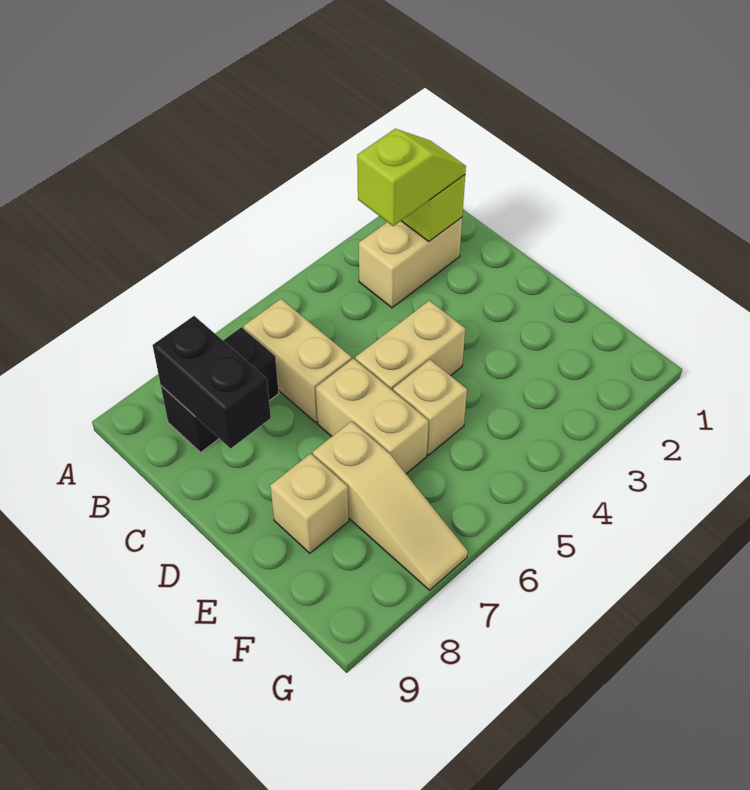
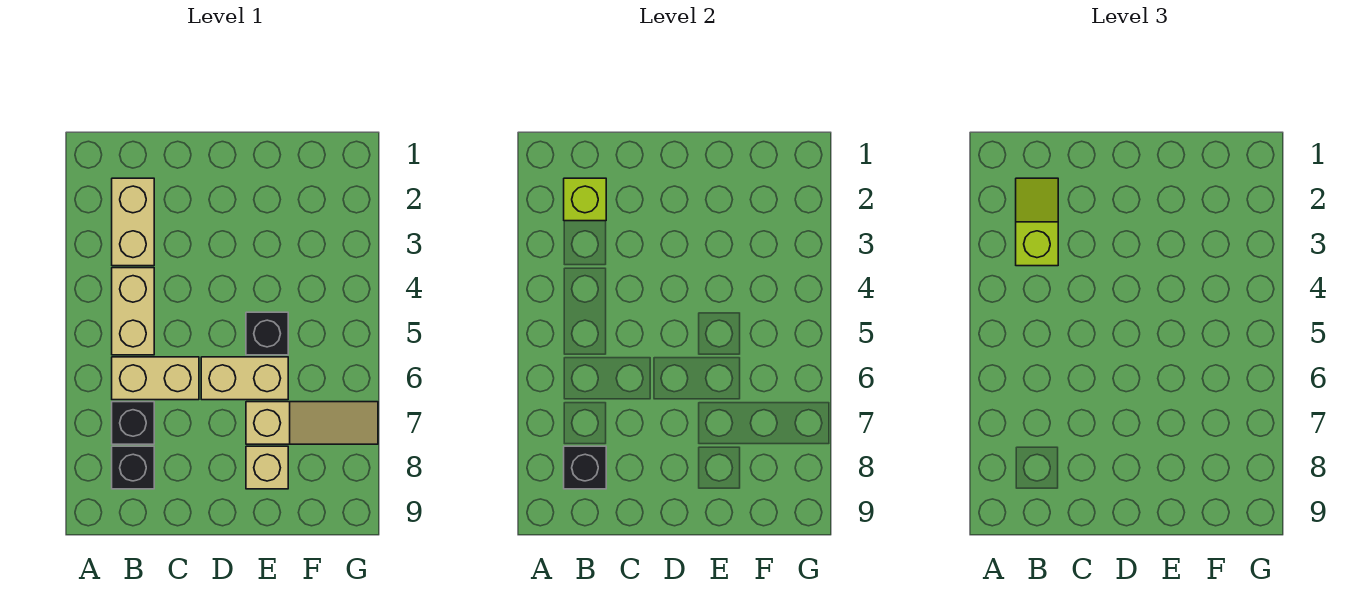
black brick B8:C8 level 2 -> black brick B8 level 2
tan brick D4:D5 level 1 -> tan brick B4:B5 level 1
tan brick E5 level 1 -> black brick E5 level 1

